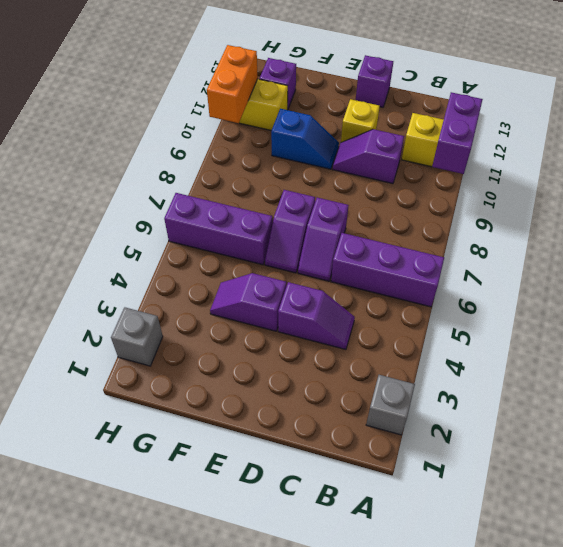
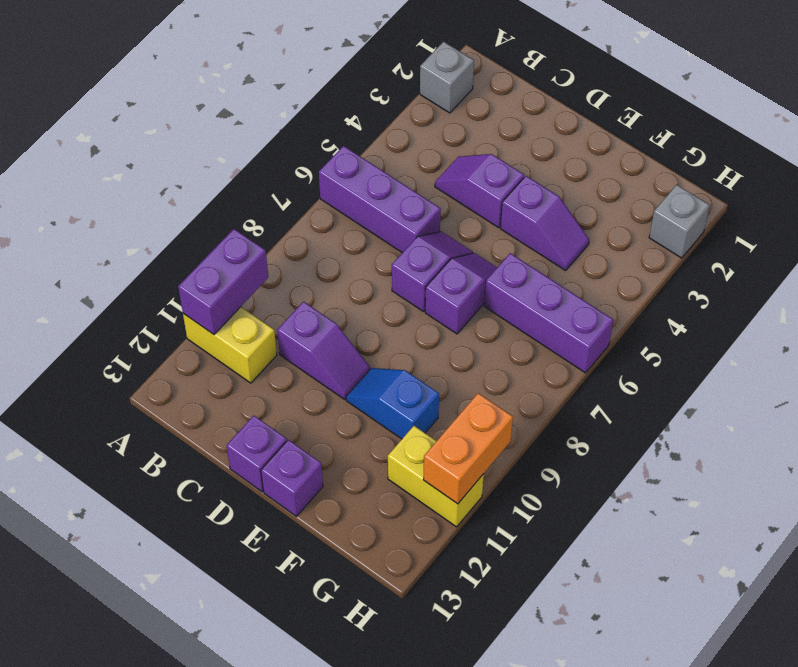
yellow brick D11 level 1 -> none
purple brick G12 level 1 -> purple brick E13 level 1

